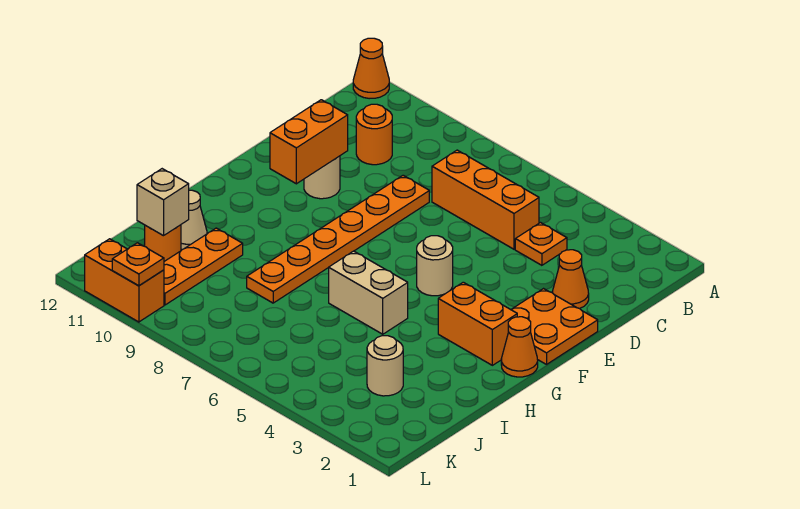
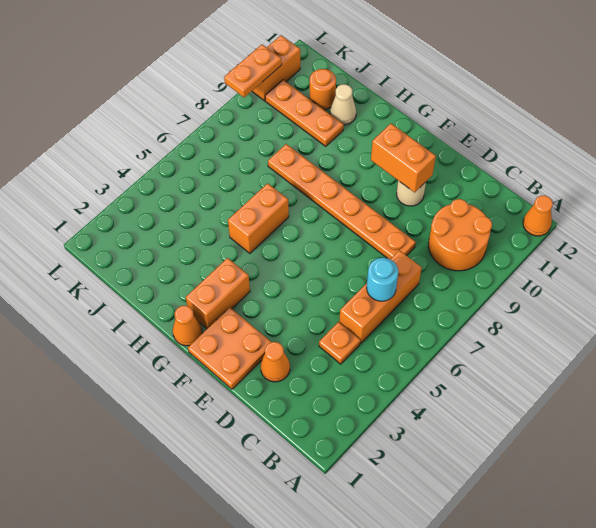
none -> cyan round brick C6 level 2
orange round brick C10 level 1 -> orange round brick B9:C10 level 1
tan round brick F5 level 1 -> none
tan brick H5:H6 level 1 -> orange brick H5:H6 level 1
tan round brick J3 level 1 -> none
tan brick J11 level 2 -> none
orange plate L10 level 2 -> orange plate L9:L10 level 2

